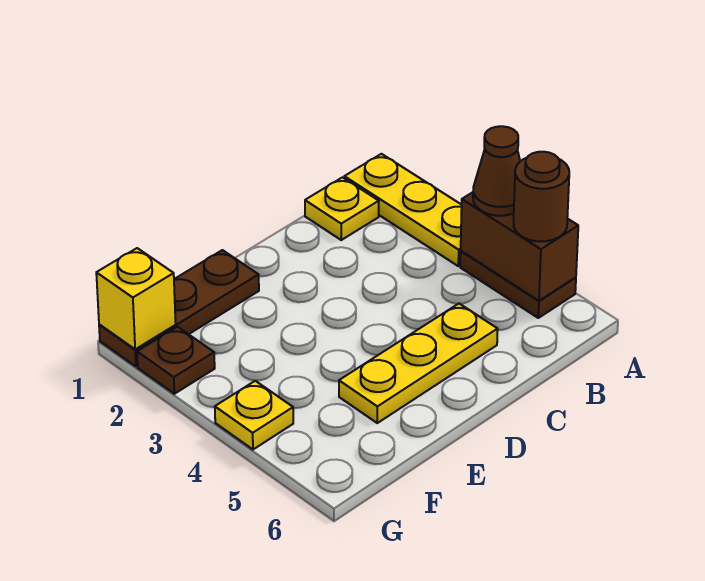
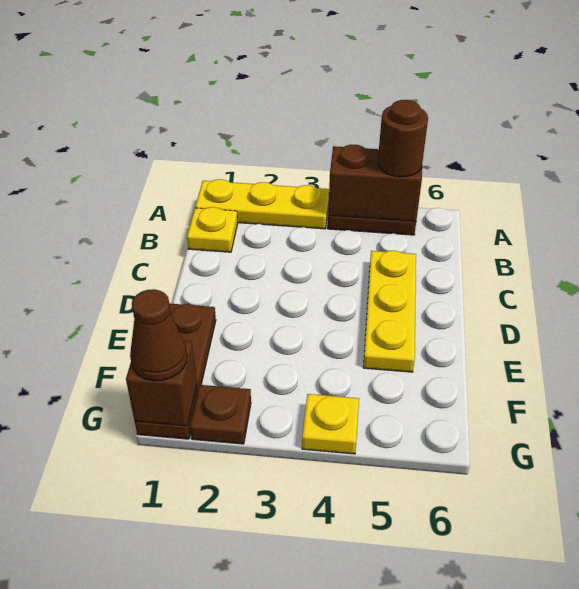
brown cone A4 level 3 -> brown cone G1 level 3
yellow brick G1 level 2 -> brown brick G1 level 2

